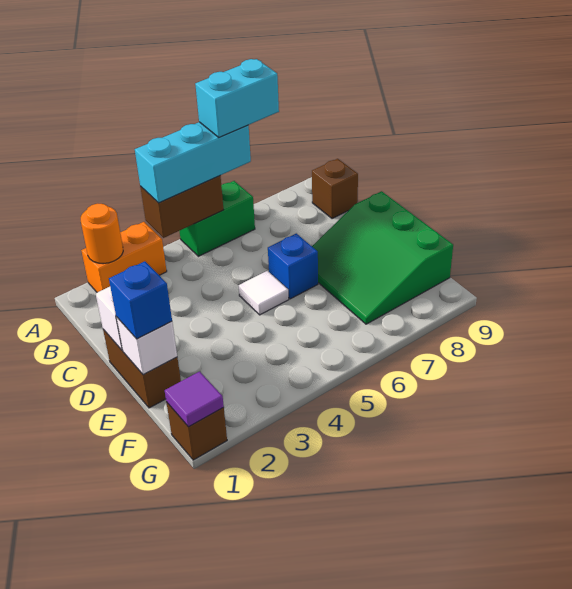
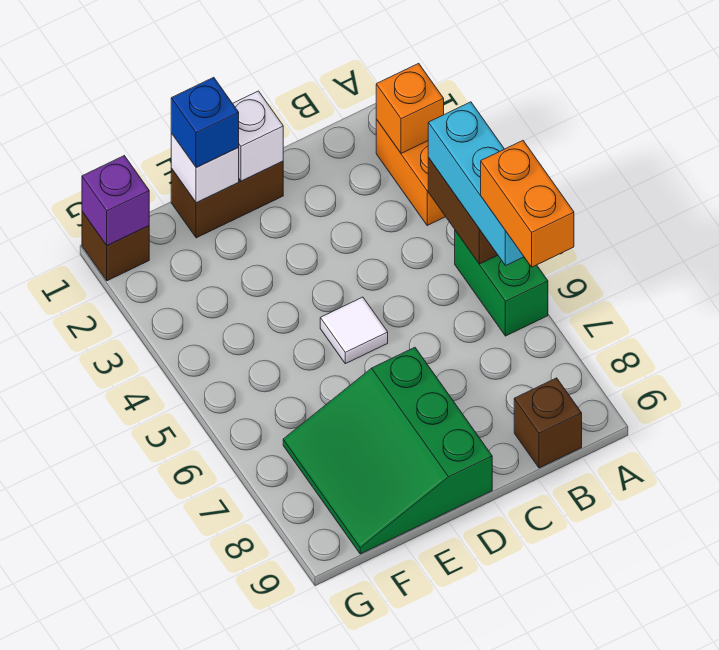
orange round brick A2 level 2 -> orange brick A2 level 2
cyan brick A6:A7 level 4 -> orange brick A6:A7 level 4
blue brick D6 level 1 -> none
green slope D7:F9 level 1 top 9 -> green slope D7:F9 level 1 top D
purple tile G1 level 2 -> purple brick G1 level 2

